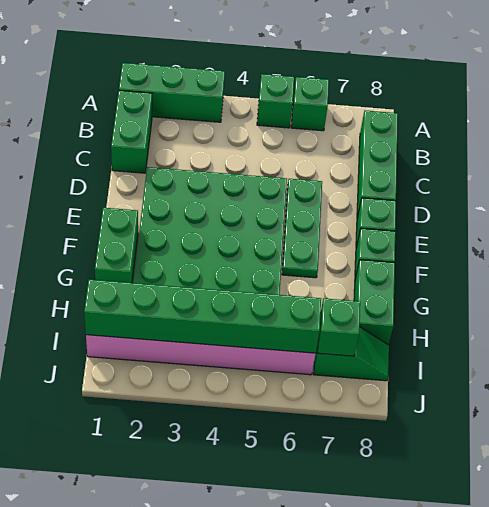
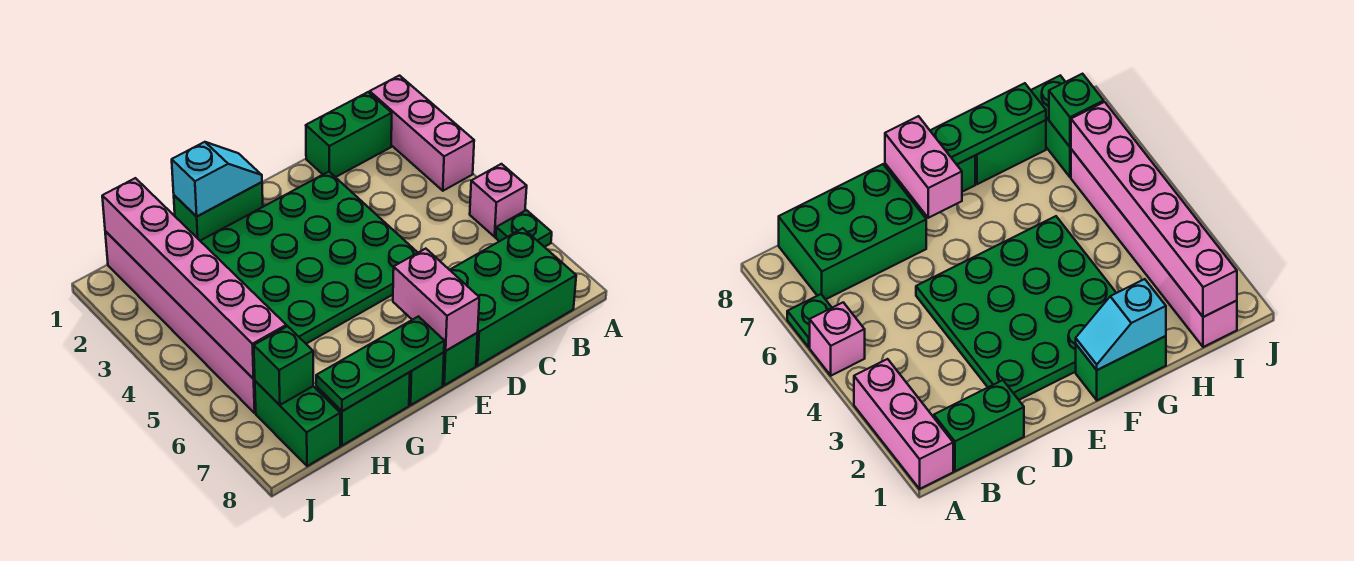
green brick A1:A3 level 1 -> pink brick A1:A3 level 1
green brick A5 level 1 -> pink brick A5 level 1
green brick A6 level 1 -> green plate A6 level 1
green brick B8:D8 level 1 -> green brick B7:D8 level 1
green plate D6:F6 level 1 -> green plate F8:H8 level 2
none -> pink brick E7:E8 level 2
none -> cyan slope F1:G1 level 2 top G
green brick I1:I6 level 2 -> pink brick I1:I6 level 2
green slope I7:I8 level 1 top 7 -> green brick I7:I8 level 1

